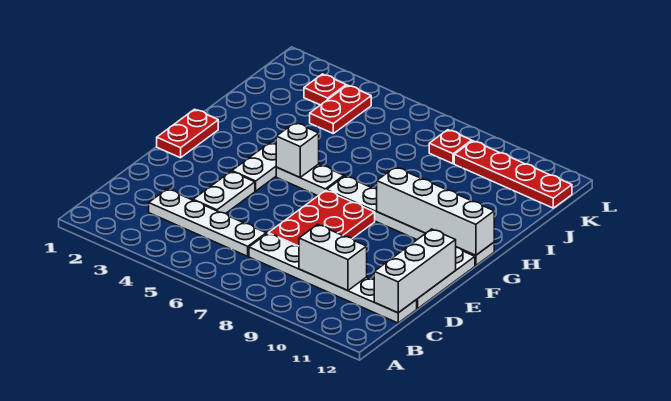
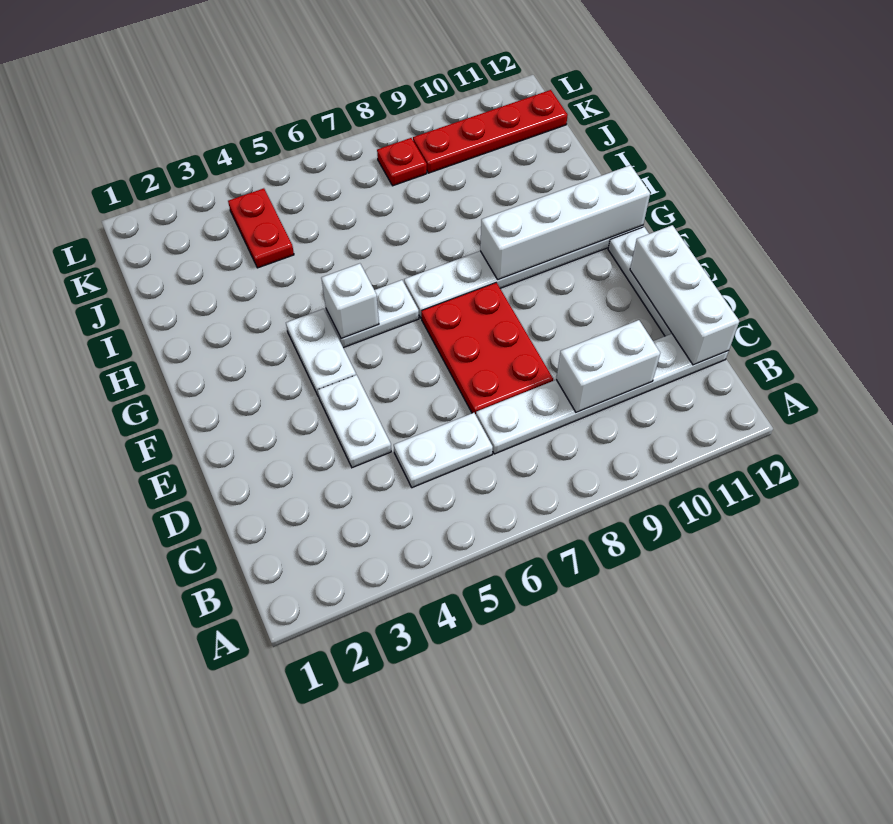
white plate C3:C6 level 1 -> white plate C5:C6 level 1
red plate F1:G1 level 1 -> none
red plate K3 level 1 -> none

